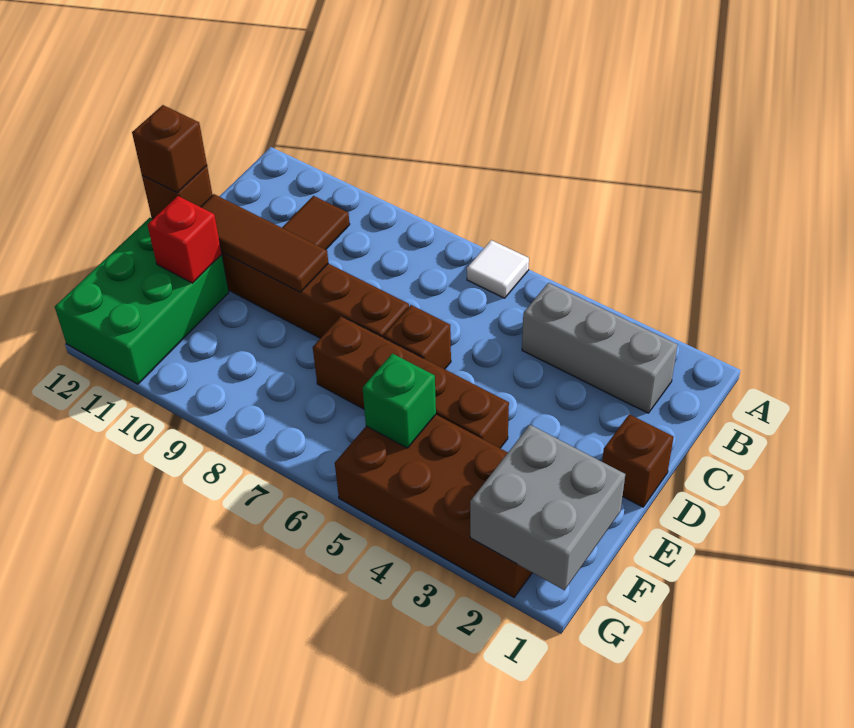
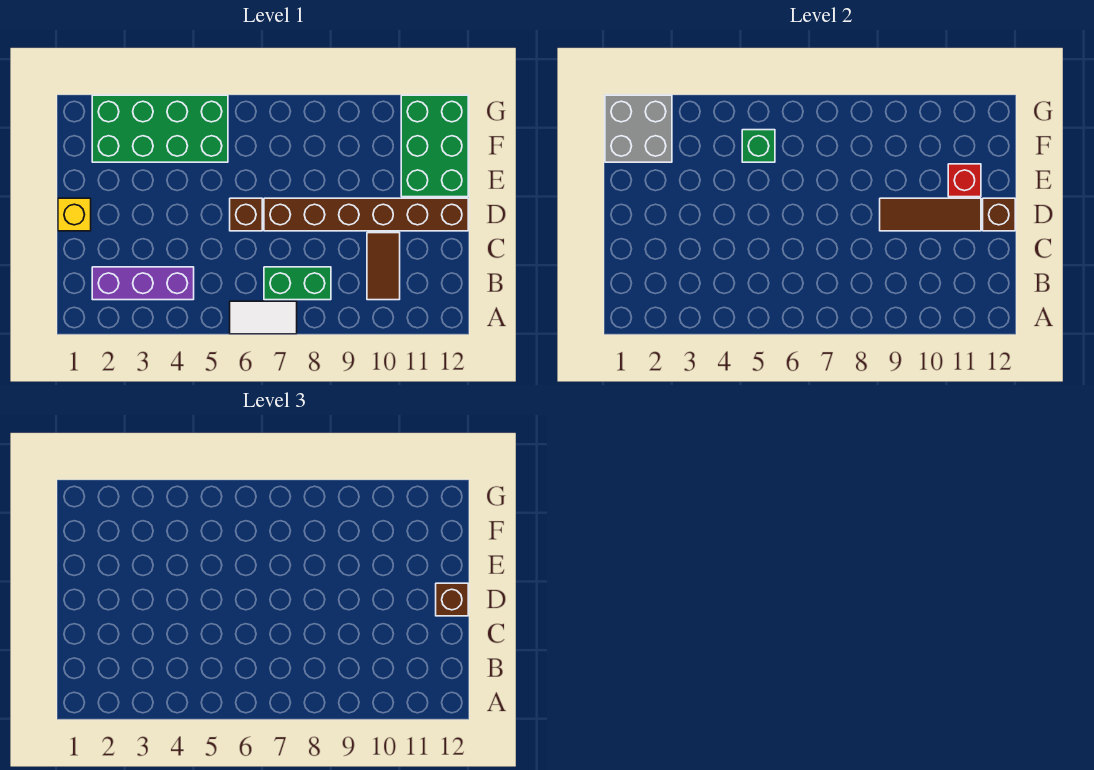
white tile A6 level 1 -> white tile A6:A7 level 1
grey brick B2:B4 level 1 -> purple brick B2:B4 level 1
none -> green brick B7:B8 level 1
brown brick D1 level 1 -> yellow brick D1 level 1
brown brick E4:E7 level 1 -> none
brown brick F2:G5 level 1 -> green brick F2:G5 level 1

